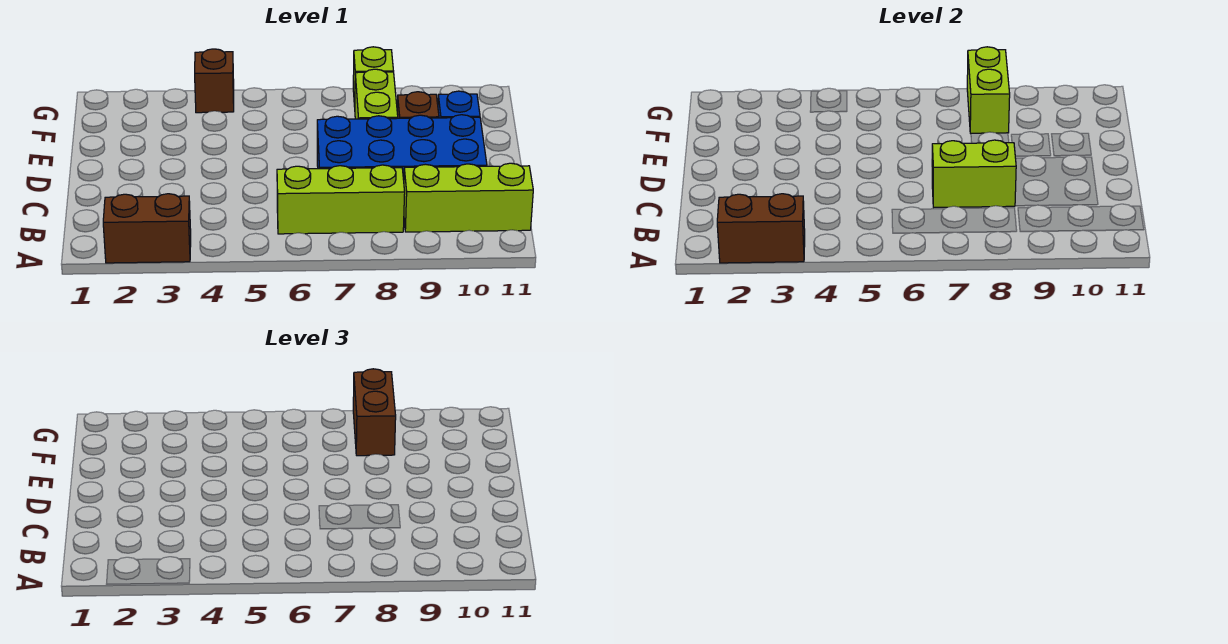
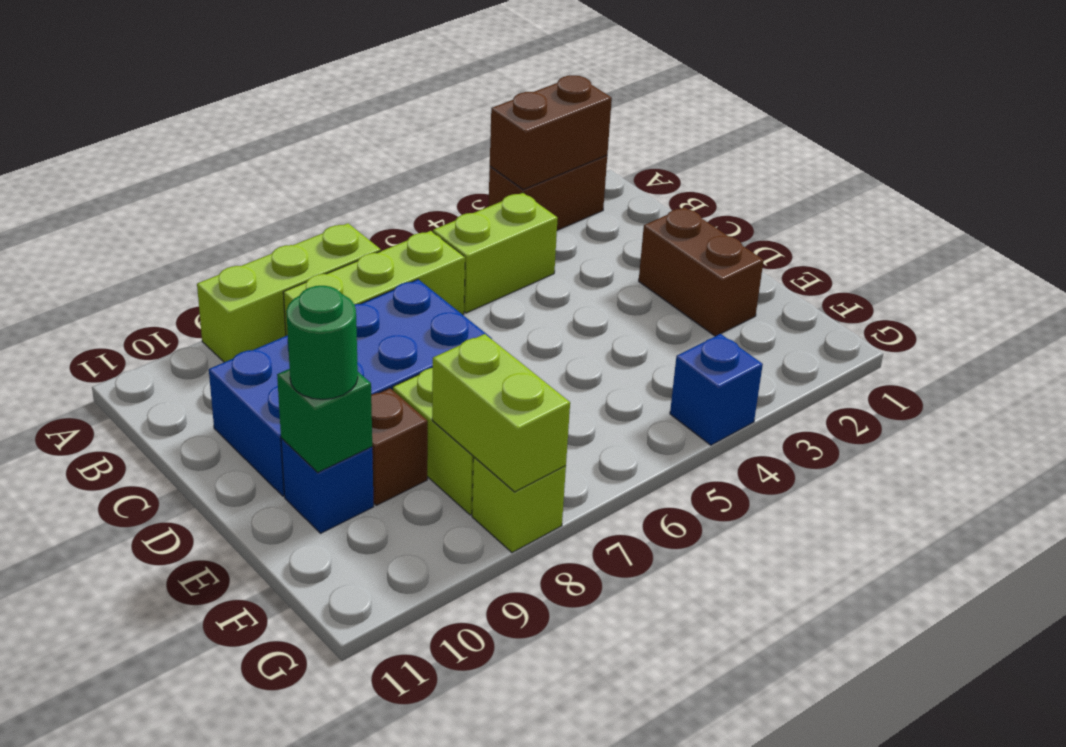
lime brick B9:B11 level 1 -> lime brick A7:A9 level 1
lime brick C7:C8 level 2 -> lime brick B4:B5 level 1
none -> green brick E10 level 2
none -> green round brick E10 level 3
brown brick F8:G8 level 3 -> brown brick D2:E2 level 1
brown brick G4 level 1 -> blue brick G4 level 1

